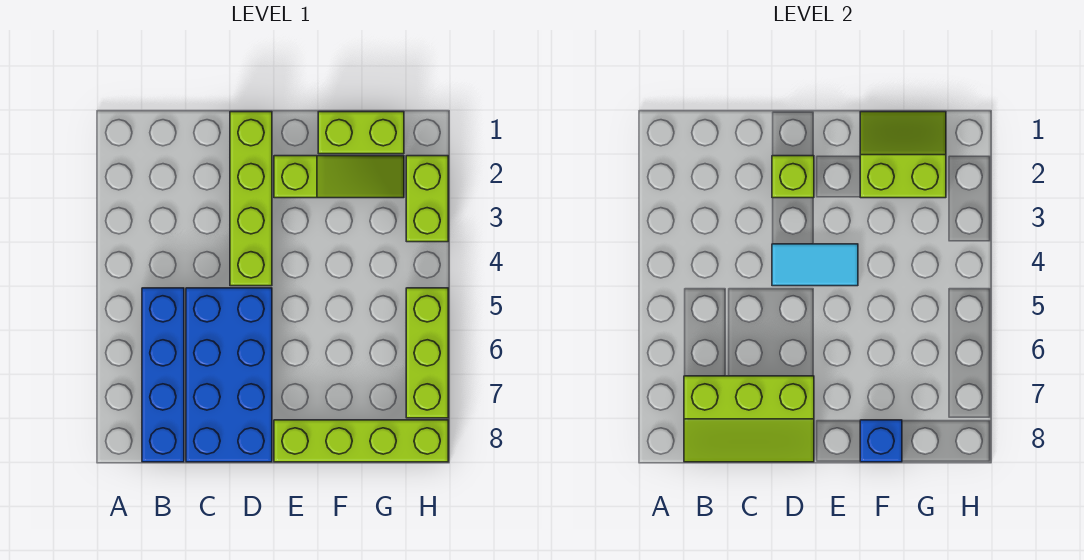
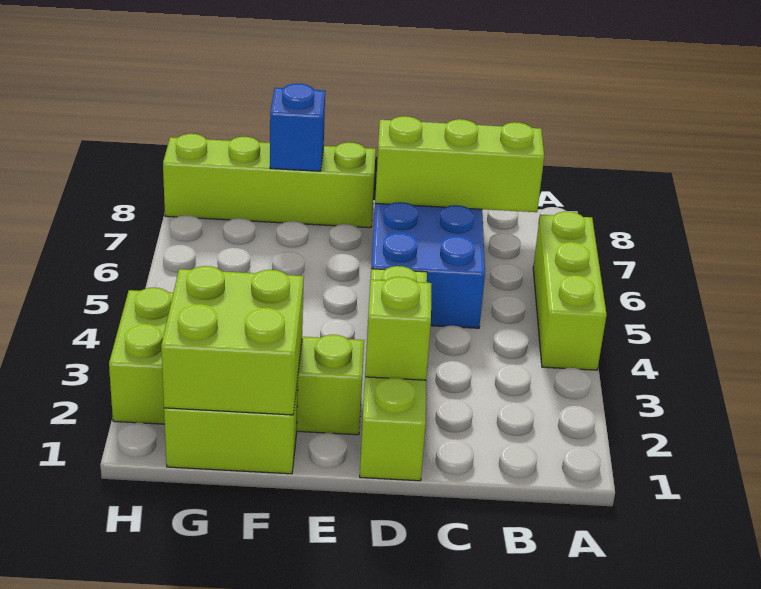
blue brick B5:B8 level 1 -> none
cyan tile D4:E4 level 2 -> none
lime slope F1:G2 level 2 top 2 -> lime brick F1:G2 level 2
lime brick H5:H7 level 1 -> lime brick A4:A6 level 1

